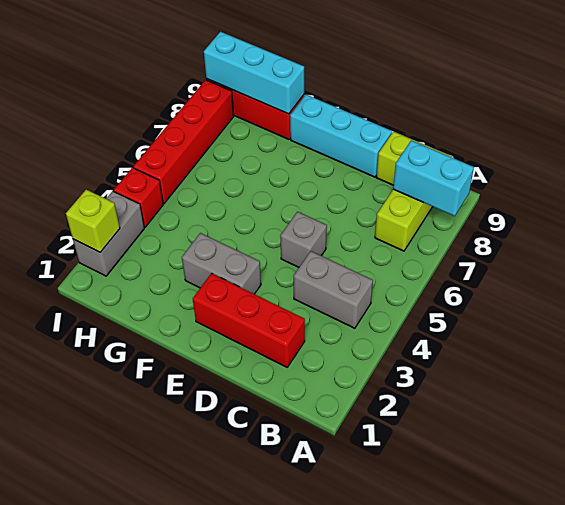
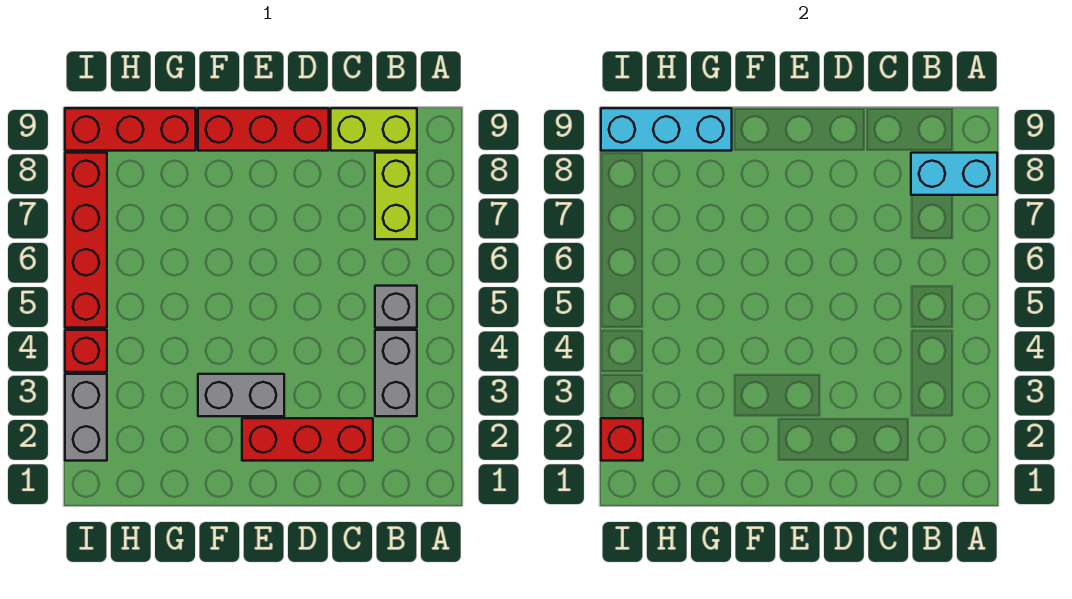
grey brick B4:C4 level 1 -> grey brick B3:B4 level 1
grey brick D5 level 1 -> grey brick B5 level 1
cyan brick D9:F9 level 1 -> red brick D9:F9 level 1
lime brick I2 level 2 -> red brick I2 level 2

